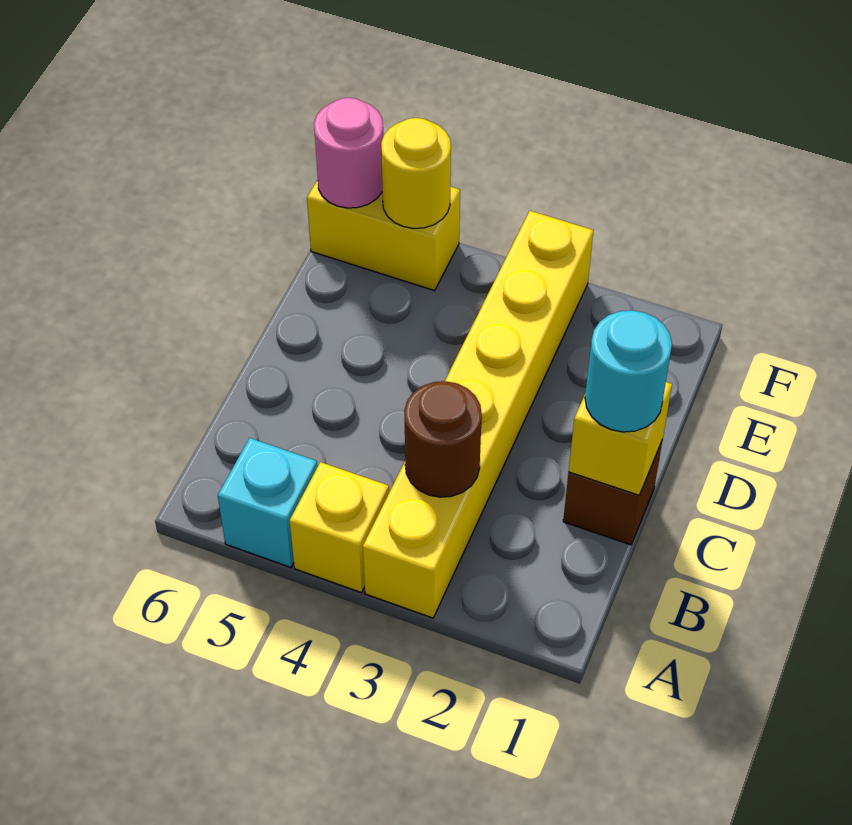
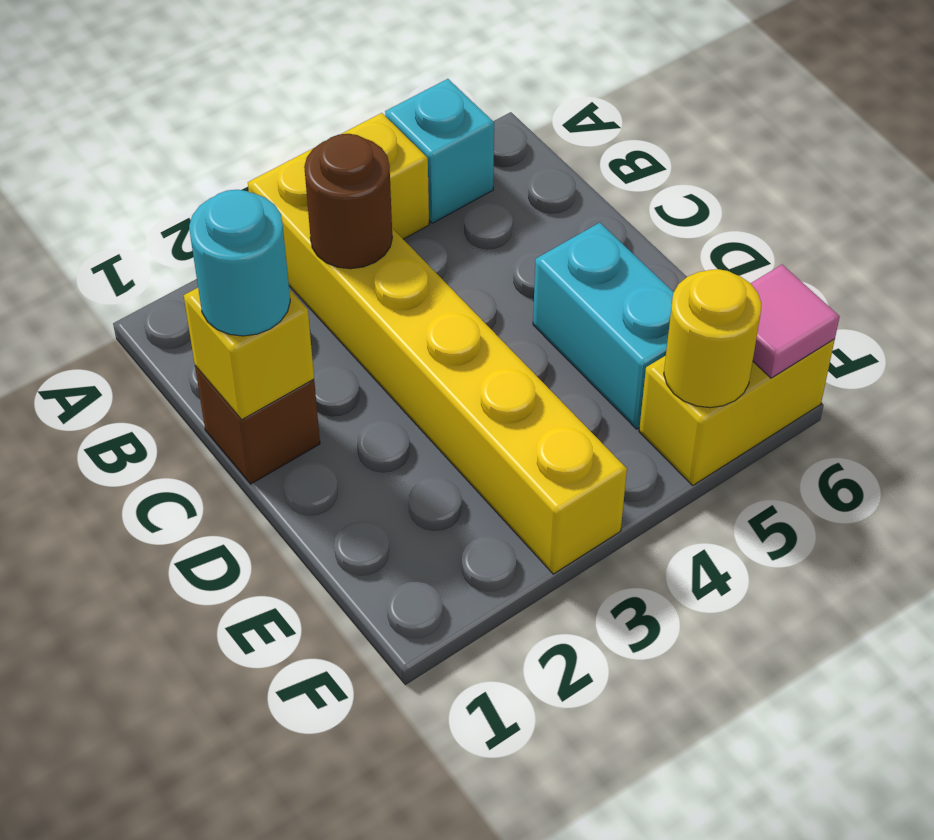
none -> cyan brick D5:E5 level 1
pink round brick F6 level 2 -> pink tile F6 level 2

